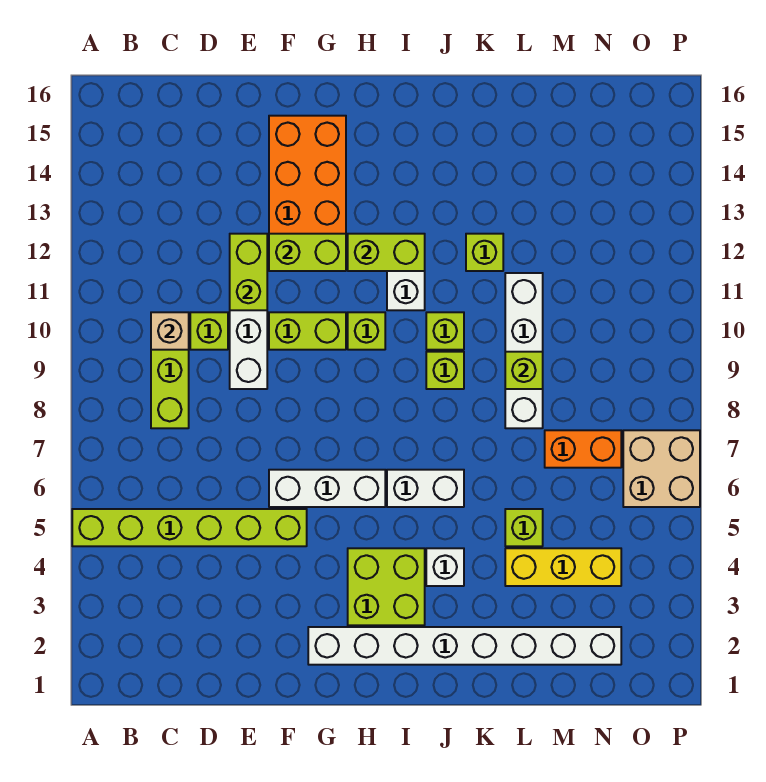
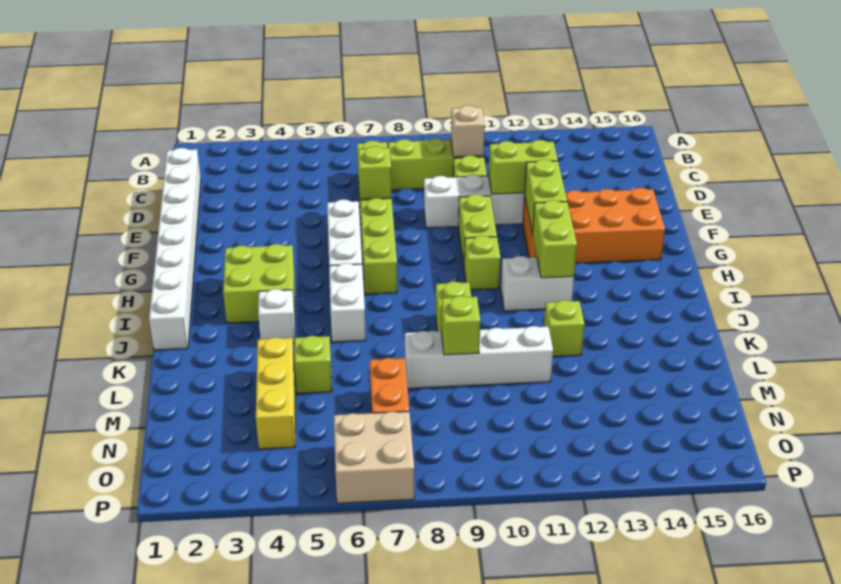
lime brick A5:F5 level 1 -> lime brick C7:H7 level 1
white brick G2:N2 level 1 -> white brick C1:J1 level 1
lime brick J10 level 1 -> lime brick E7 level 2

